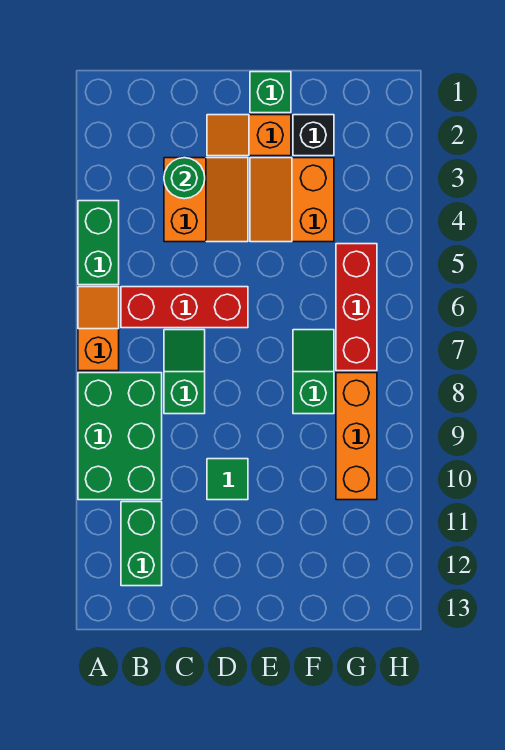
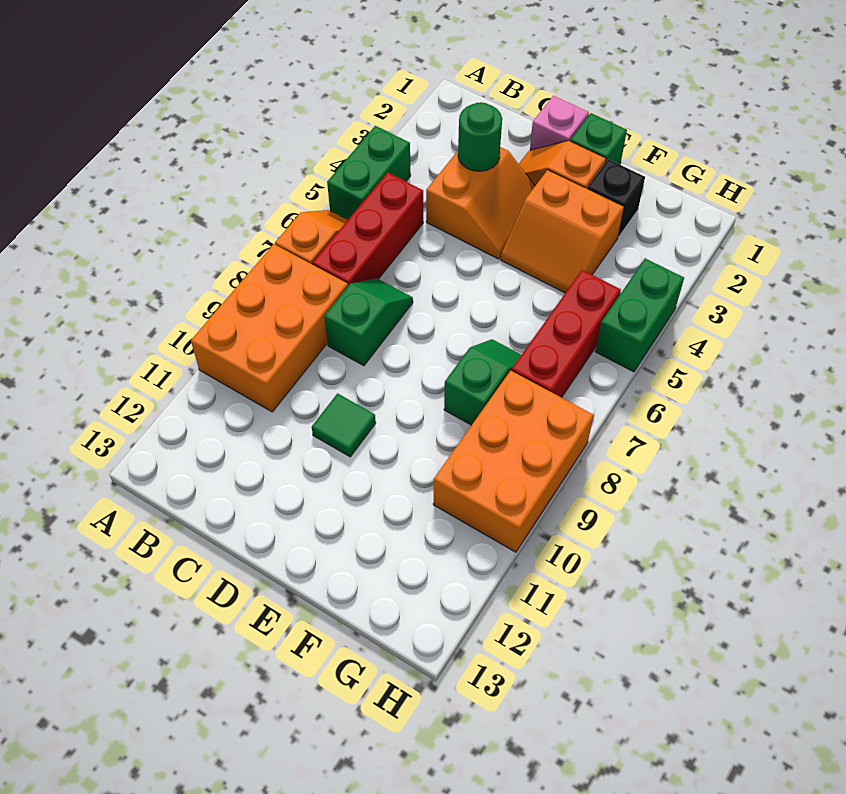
green brick A8:B10 level 1 -> orange brick A8:B10 level 1
red brick B6:D6 level 1 -> red brick B5:B7 level 1
green brick B11:B12 level 1 -> green brick H4:H5 level 1
none -> pink brick D1 level 1
orange slope E3:F4 level 1 top F -> orange slope E3:F4 level 1 top 3
orange brick G8:G10 level 1 -> orange brick G8:H10 level 1

